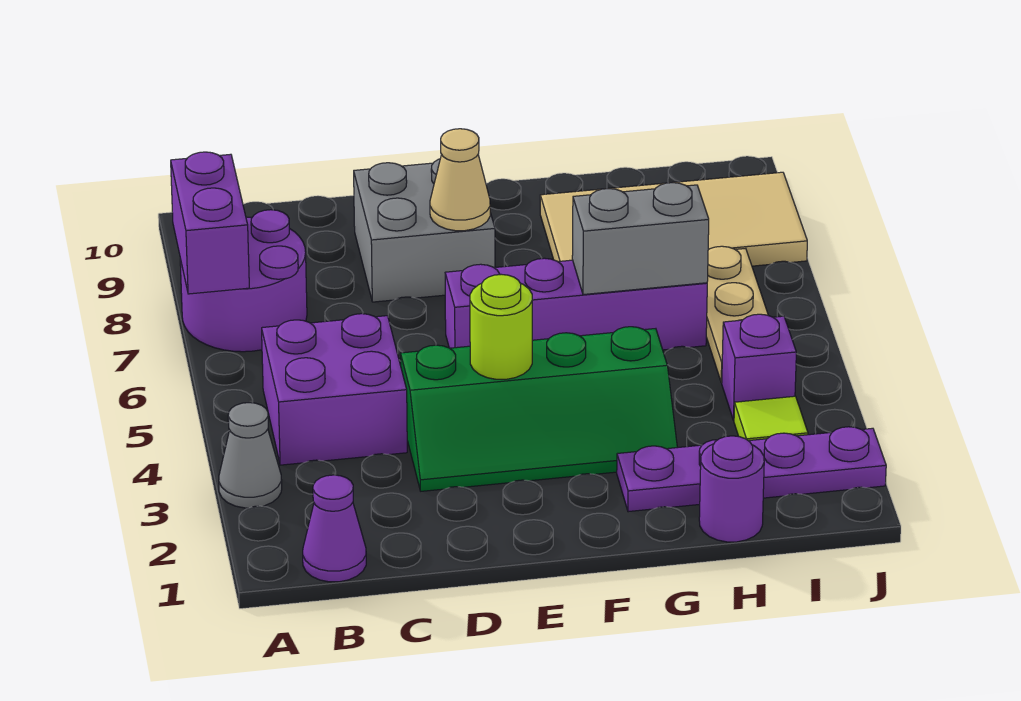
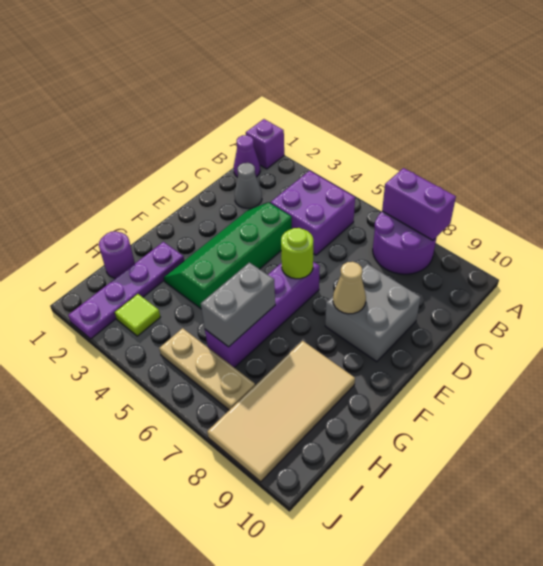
grey cone A3 level 1 -> grey cone C2 level 1
lime round brick E4 level 2 -> lime round brick E6 level 2
purple brick I4 level 1 -> purple brick A1 level 1

